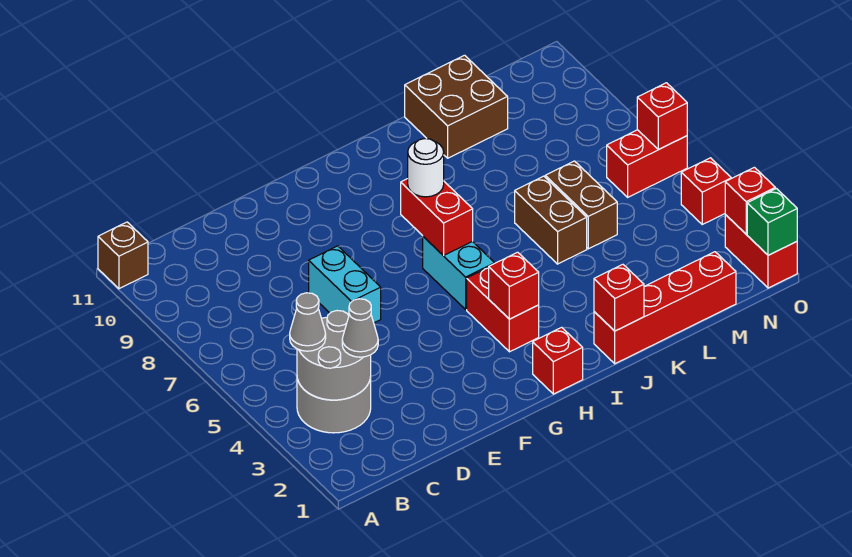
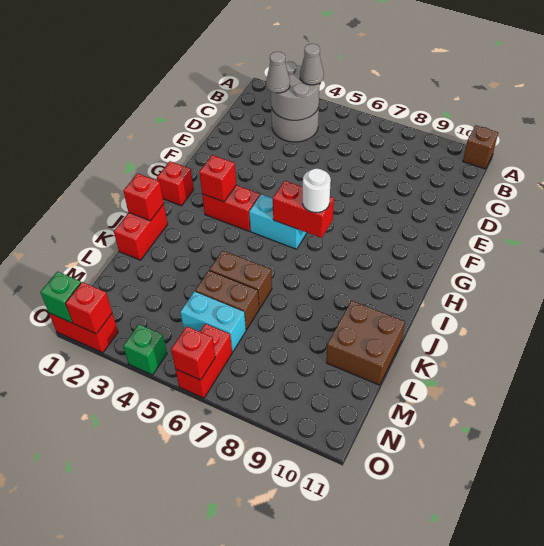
cyan brick E6:E7 level 1 -> cyan brick M5:M6 level 1
red brick J1:M1 level 1 -> red brick J1:K1 level 1
red brick O4 level 1 -> green brick O4 level 1

